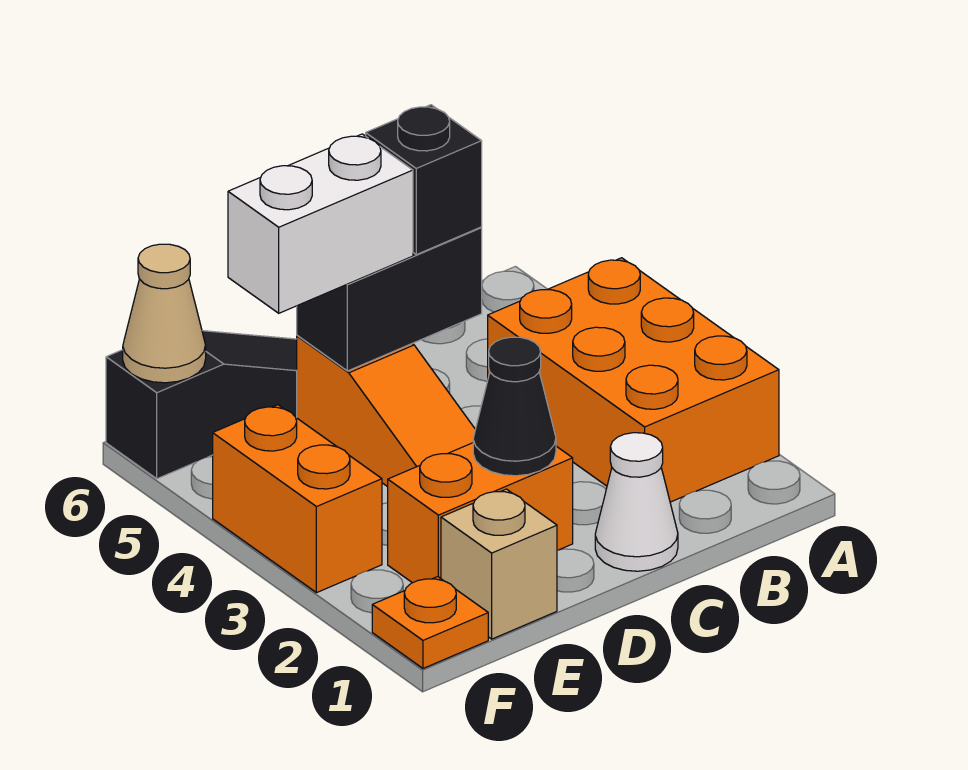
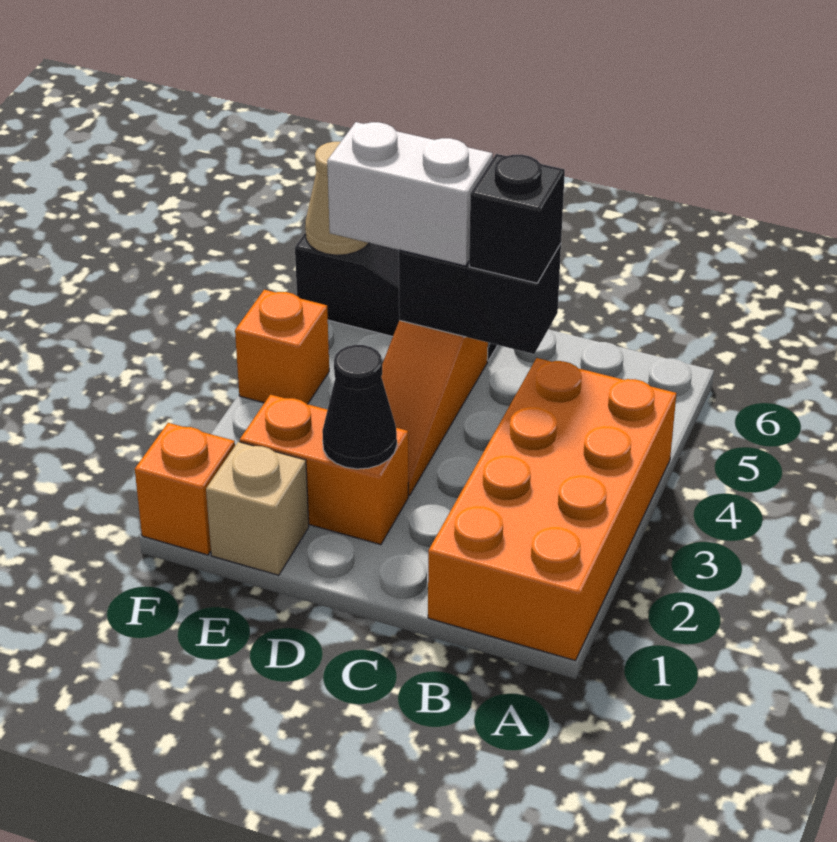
orange brick A2:B4 level 1 -> orange brick A1:B4 level 1
white cone C1 level 1 -> none
orange plate F1 level 1 -> orange brick F1 level 1
orange brick F3:F4 level 1 -> orange brick F4 level 1

